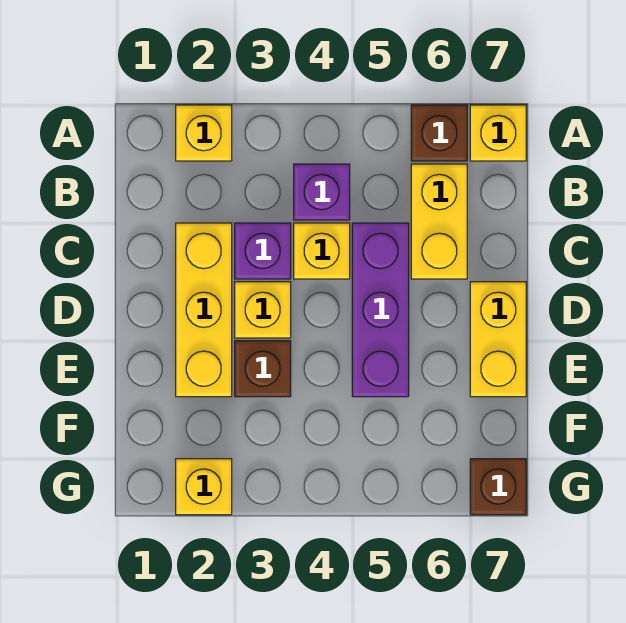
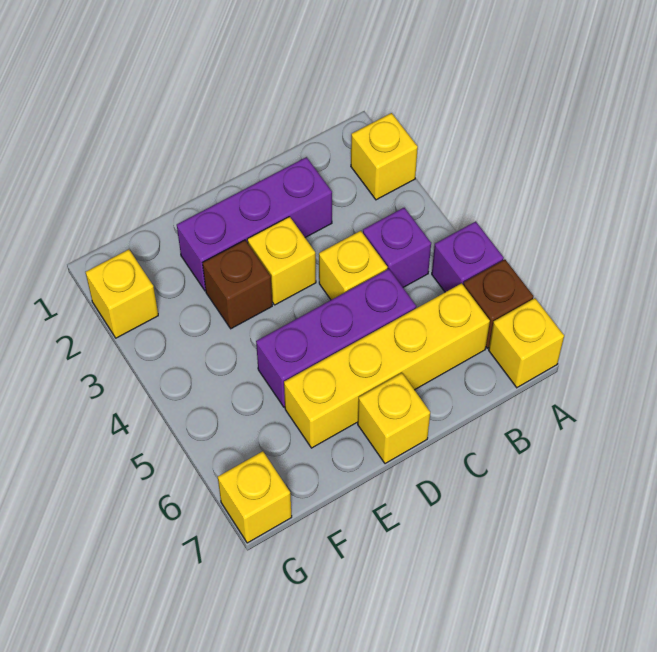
yellow brick B6:C6 level 1 -> yellow brick B6:E6 level 1
yellow brick C2:E2 level 1 -> purple brick C2:E2 level 1
purple brick C3 level 1 -> purple brick A5 level 1
yellow brick D7:E7 level 1 -> yellow brick D7 level 1
brown brick G7 level 1 -> yellow brick G7 level 1

